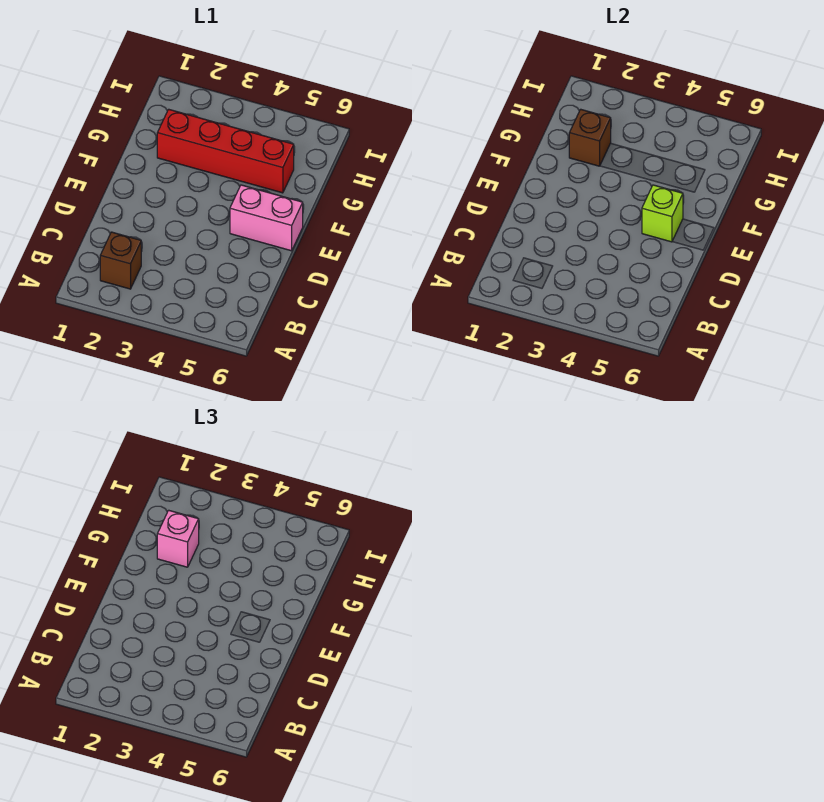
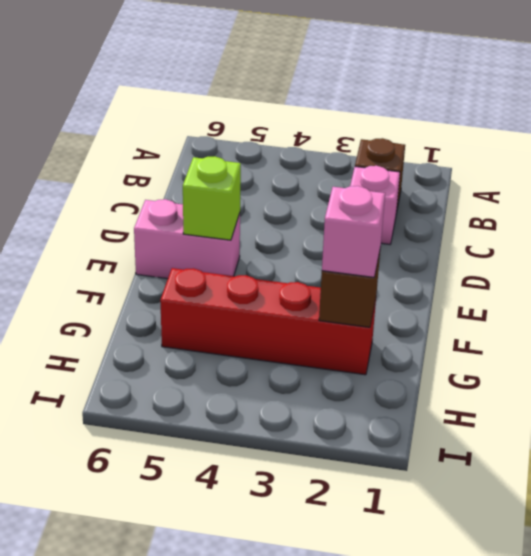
none -> pink brick C2 level 1

